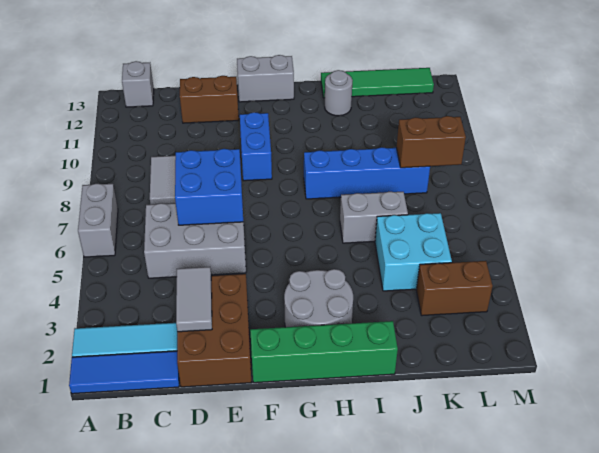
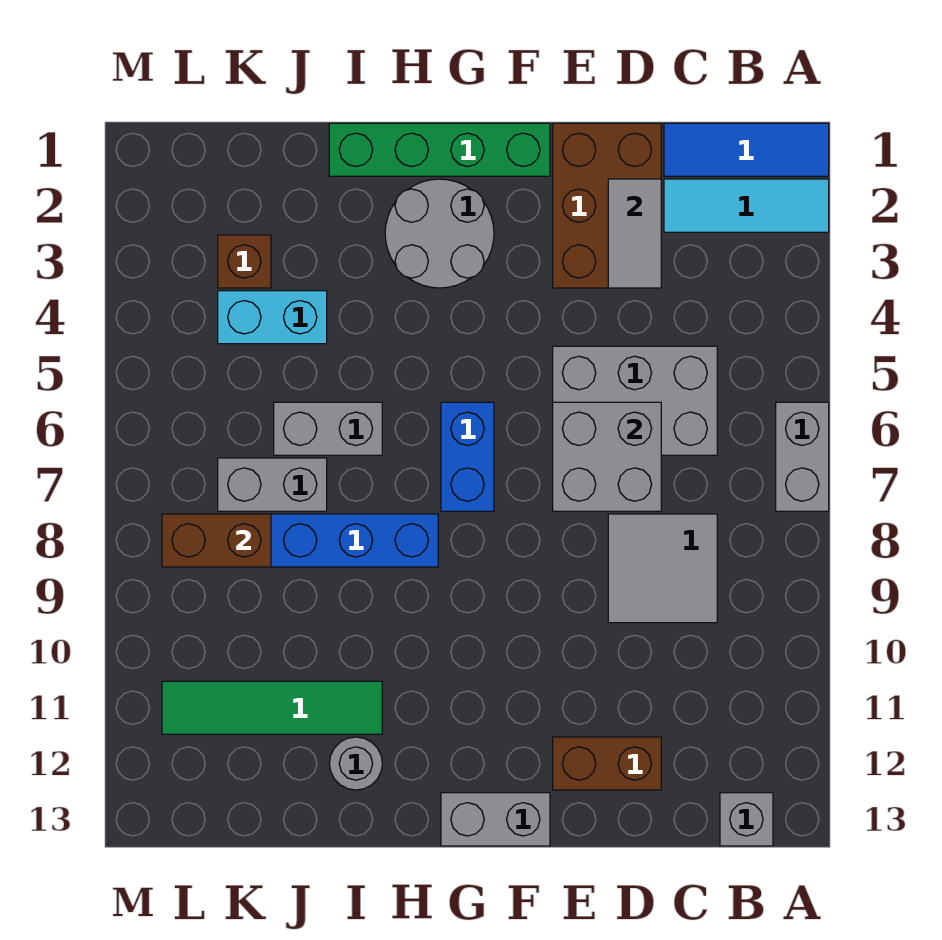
blue brick D6:E7 level 2 -> grey brick D6:E7 level 2
blue brick F9:F10 level 1 -> blue brick G6:G7 level 1
green tile I13:L13 level 1 -> green tile I11:L11 level 1
cyan brick J4:K5 level 1 -> cyan brick J4:K4 level 1
none -> grey brick J7:K7 level 1
brown brick K3:L3 level 1 -> brown brick K3 level 1

